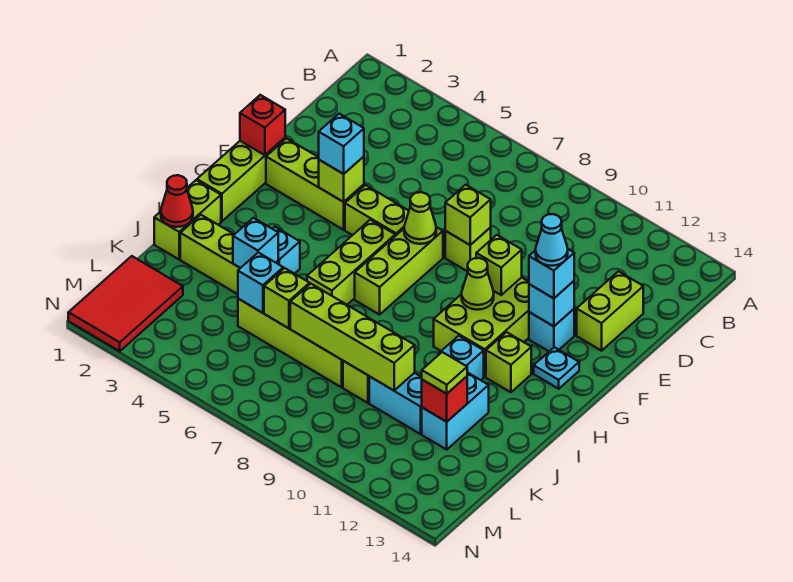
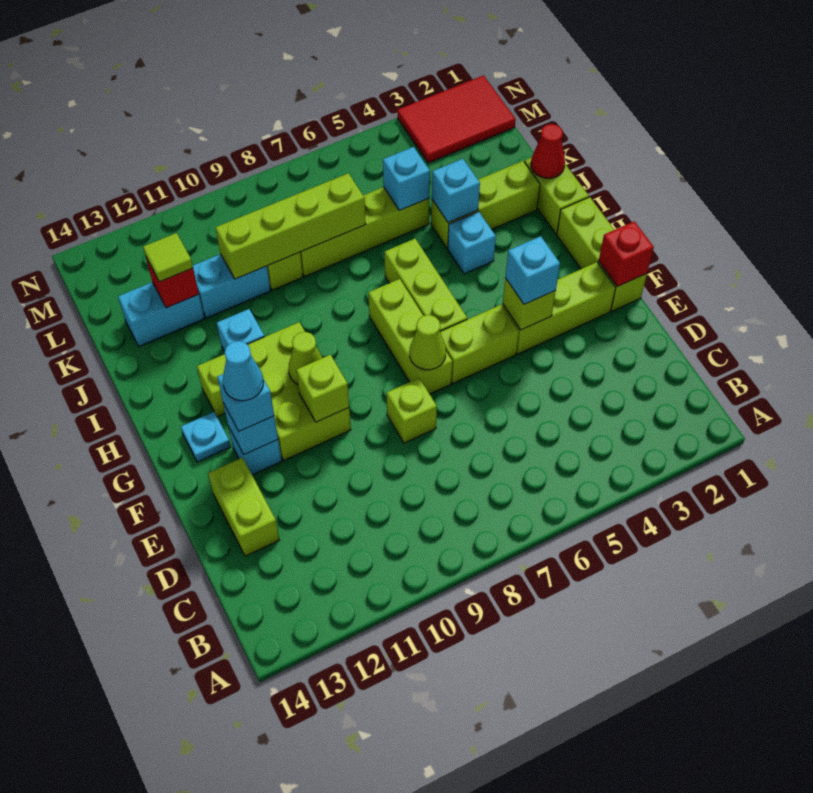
lime brick E8 level 2 -> none
cyan brick J12:K12 level 1 -> cyan brick K12:K13 level 1
lime brick K6 level 2 -> none
red tile L1:N2 level 1 -> red tile M1:N3 level 1

